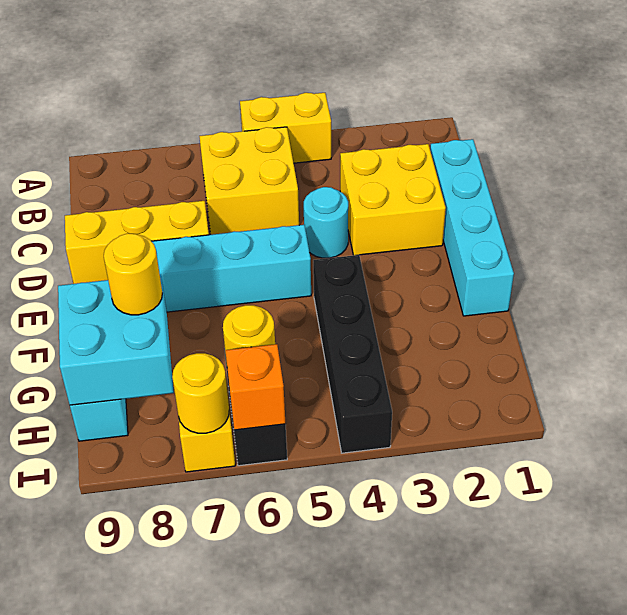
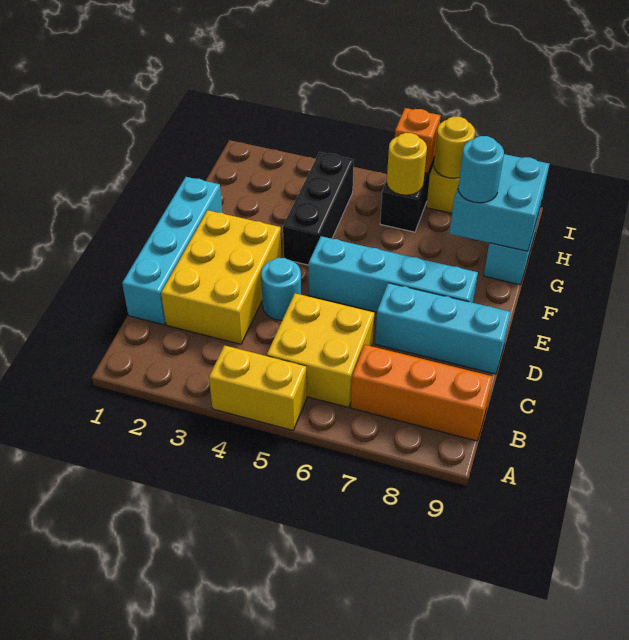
none -> orange brick B7:B9 level 1
yellow brick C2:D3 level 1 -> yellow brick C2:E3 level 1
yellow brick D7:D9 level 1 -> cyan brick D7:D9 level 1
black brick F4:I4 level 1 -> black brick F4:H4 level 1
yellow round brick G8 level 3 -> cyan round brick G8 level 3

